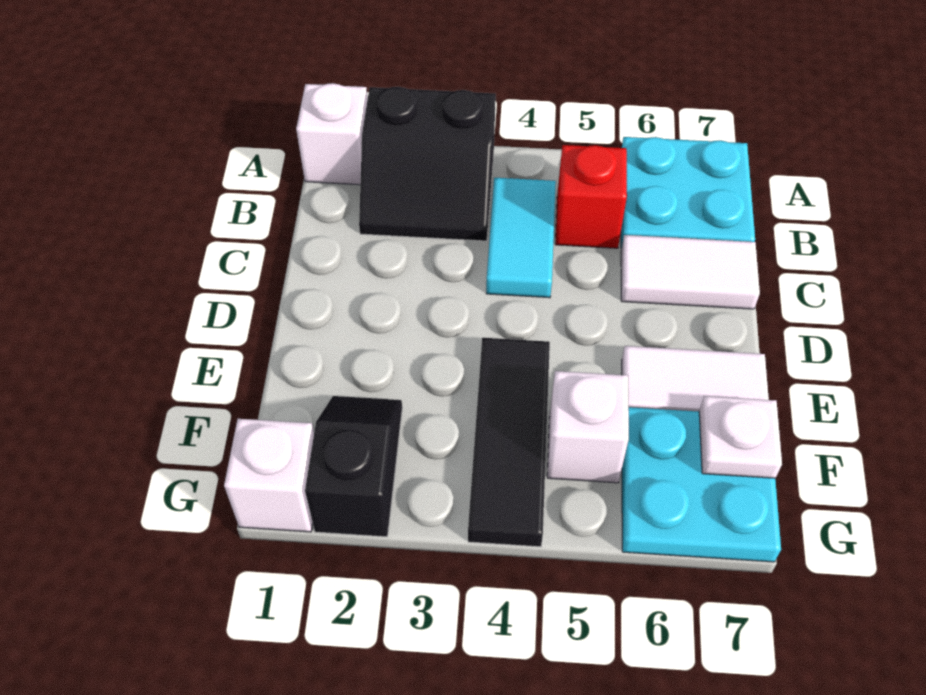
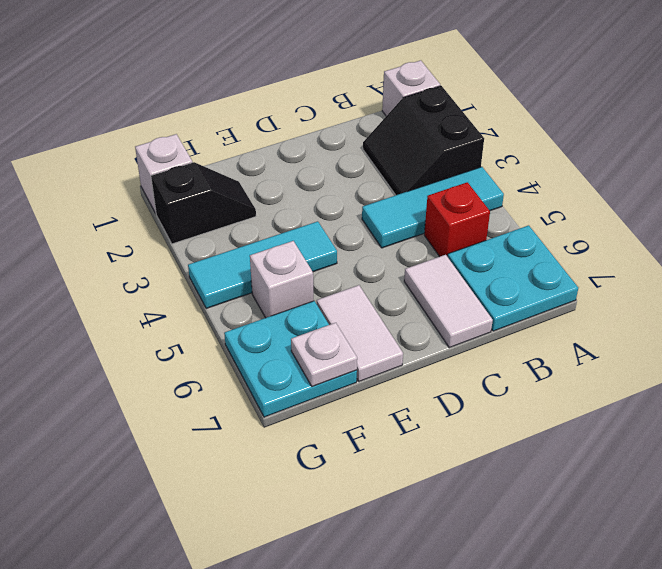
cyan tile B4:C4 level 1 -> cyan tile A4:C4 level 1
black tile E4:G4 level 1 -> cyan tile E4:G4 level 1

